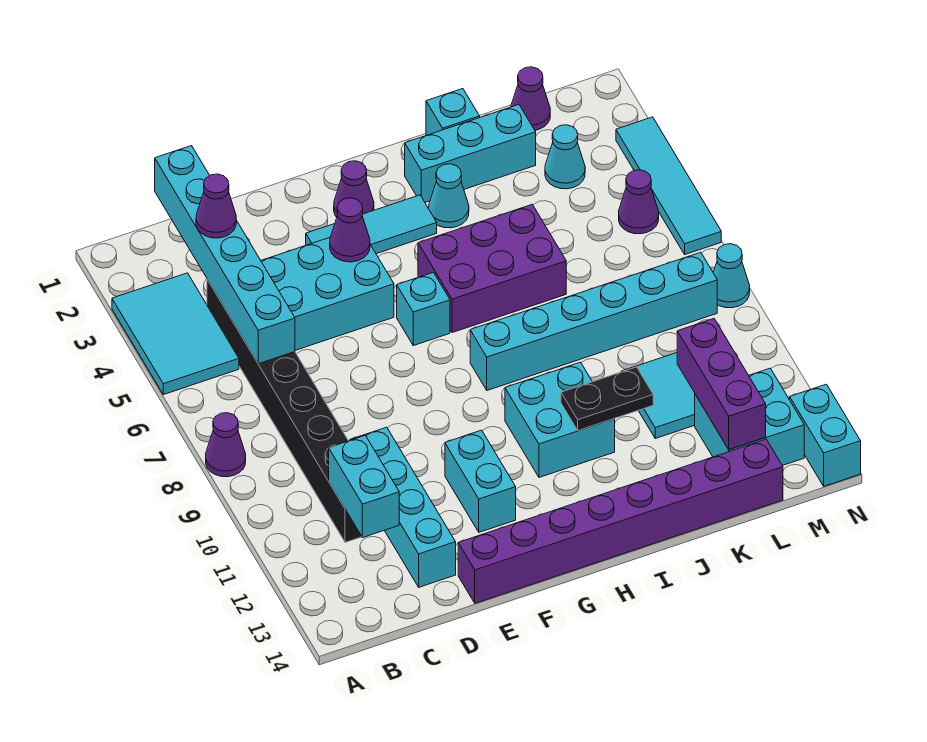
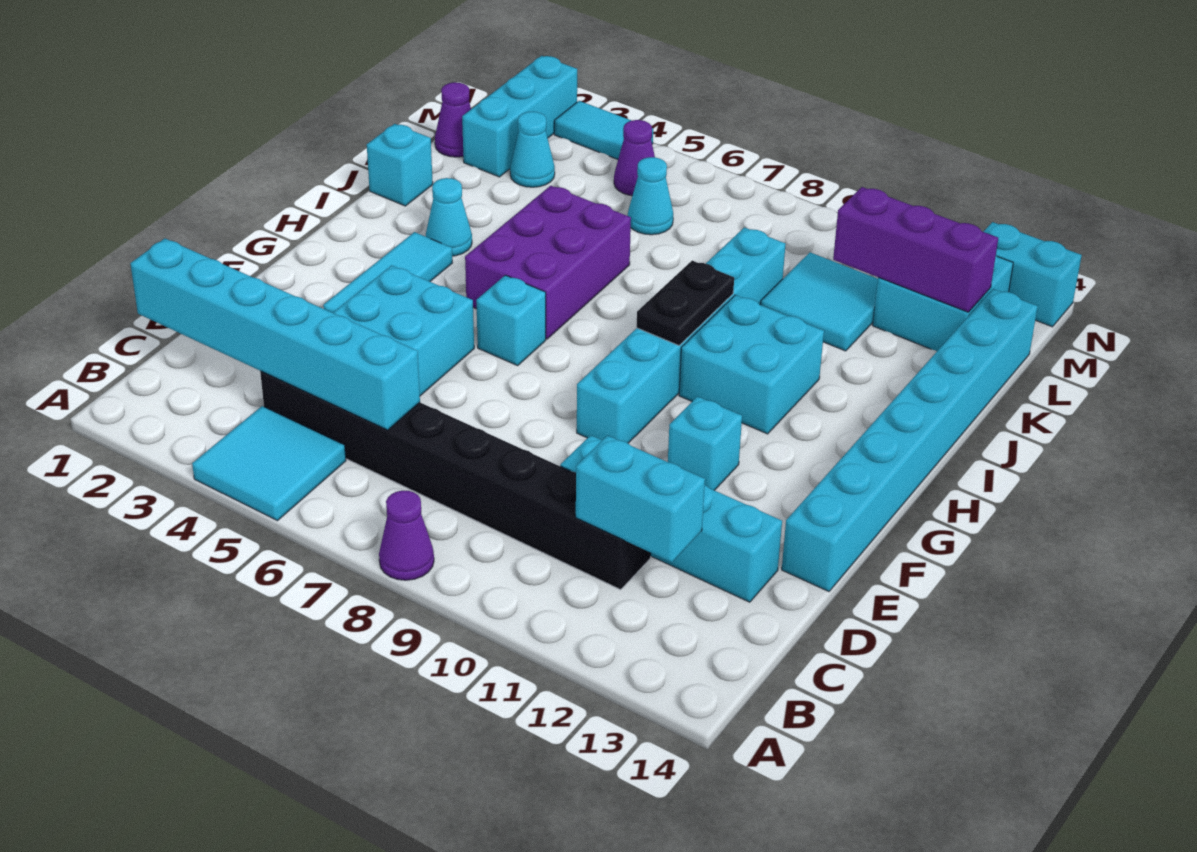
cyan tile A3:B5 level 1 -> cyan tile A4:B5 level 1
purple cone C3 level 3 -> none
purple brick E14:L14 level 1 -> cyan brick E14:L14 level 1
purple cone F4 level 2 -> none
cyan brick F11:F12 level 1 -> cyan brick F11 level 1
purple cone G2 level 1 -> none
cyan brick H8:M8 level 1 -> cyan brick F9:K9 level 1
cyan brick I2:K2 level 1 -> cyan brick L2:N2 level 1
black plate I11:J11 level 2 -> black plate H9:I9 level 2
cyan tile N3:N6 level 1 -> cyan tile N3:N4 level 1
cyan cone N8 level 1 -> cyan cone L6 level 1

